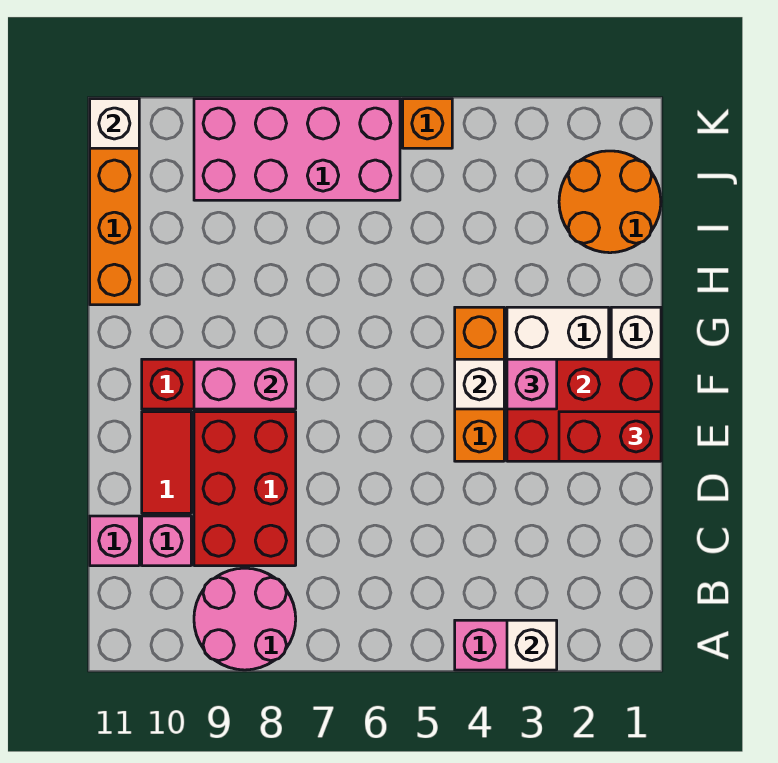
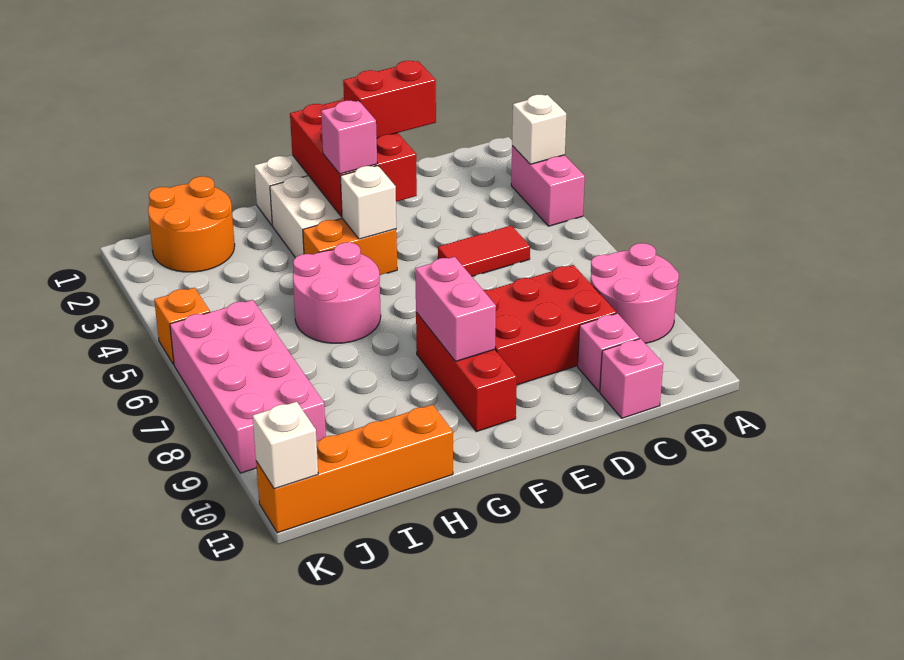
red tile D10:E10 level 1 -> red tile C5:D5 level 1
red brick E1:E2 level 3 -> red brick D2:E2 level 3
orange brick E4:G4 level 1 -> orange brick F4:G4 level 1
none -> pink round brick G5:H6 level 1

